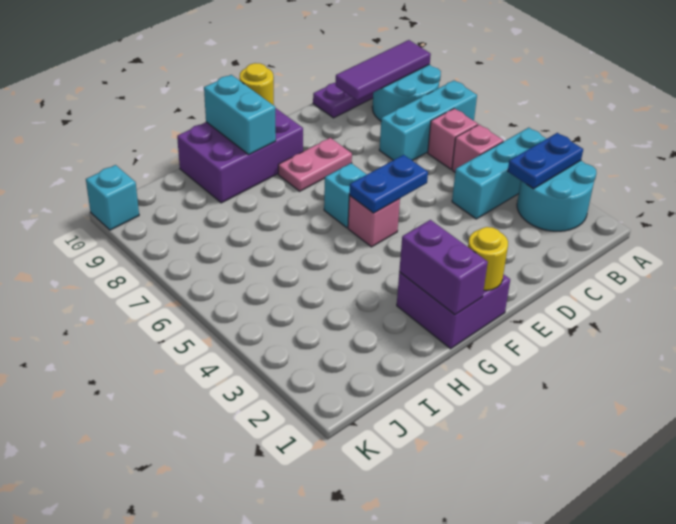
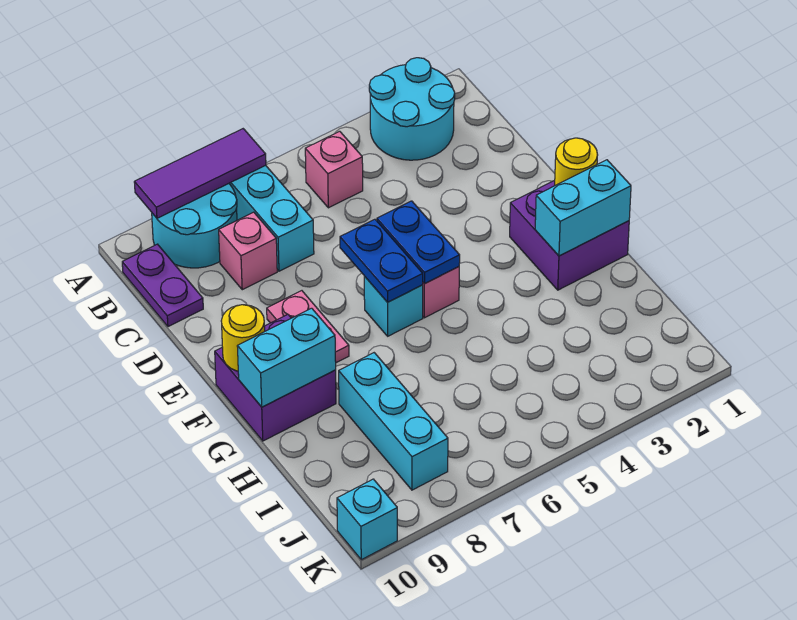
blue plate A3:B3 level 2 -> blue plate E6:F6 level 2
cyan brick A4:C4 level 1 -> cyan brick H8:J8 level 1
purple tile A9:C9 level 2 -> purple tile A7:A9 level 2
pink brick B6 level 1 -> pink brick C8 level 1
purple brick F9:H10 level 1 -> purple brick F9:G10 level 1
purple brick G1:G2 level 2 -> cyan brick G1:G2 level 2

